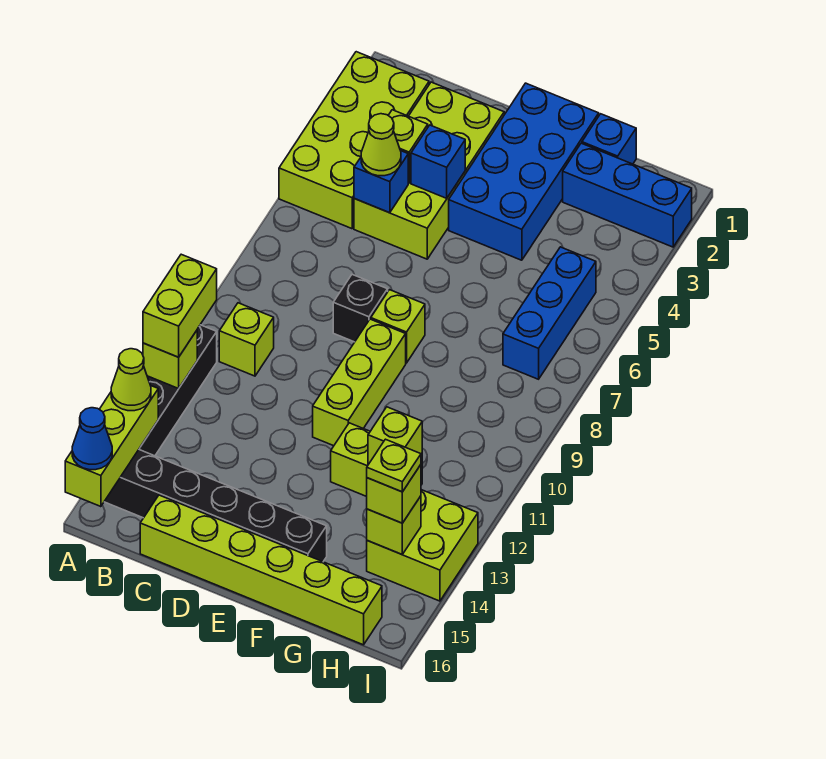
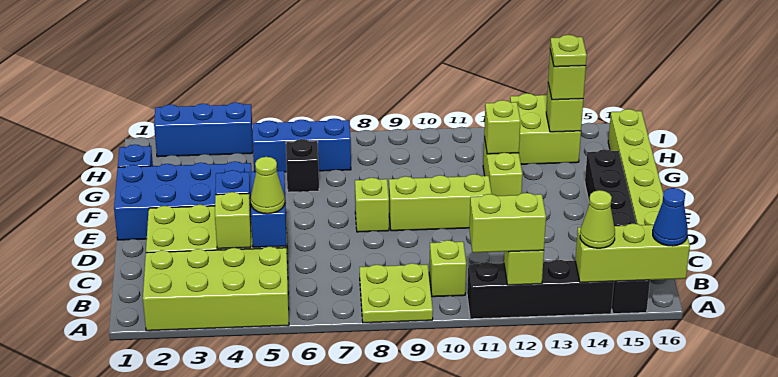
none -> lime plate A8:B9 level 1
blue brick C5 level 2 -> blue brick C5:D5 level 2
black brick D8 level 1 -> black brick G6 level 1
blue brick G2:I2 level 1 -> blue brick I2:I4 level 1

